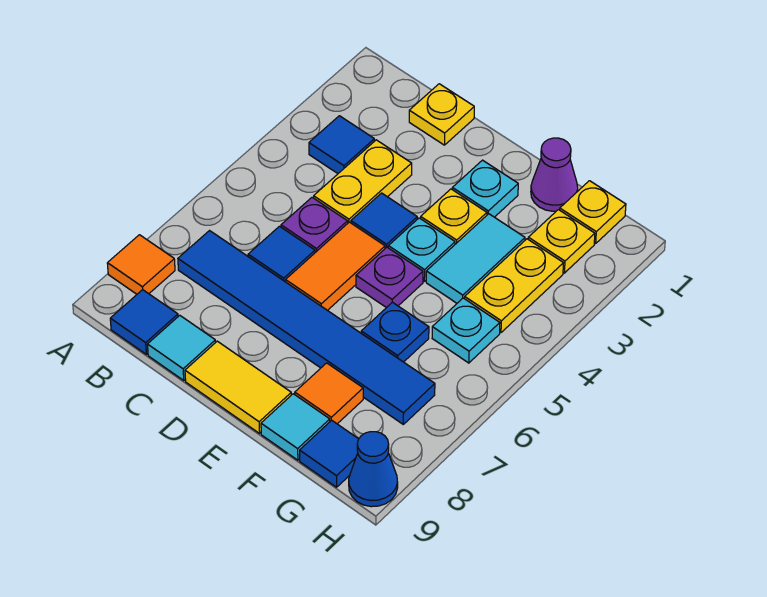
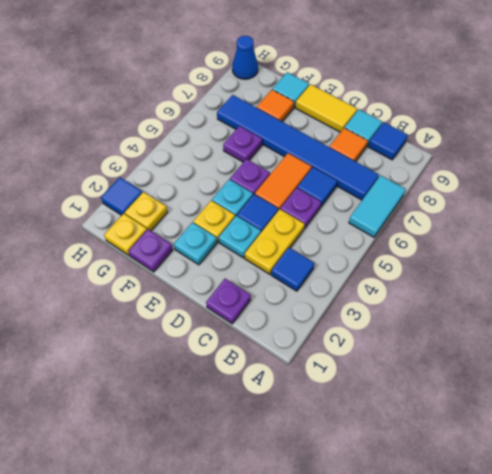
orange tile A8 level 1 -> orange tile C8 level 1
yellow plate C1 level 1 -> purple plate C1 level 1
purple cone F1 level 1 -> purple plate F1 level 1
cyan tile F3:F4 level 1 -> cyan tile A6:A7 level 1
blue plate F6 level 1 -> purple plate F6 level 1
yellow plate G3:G4 level 1 -> none
cyan plate G5 level 1 -> cyan plate D3 level 1
blue tile G9 level 1 -> blue tile H2 level 1

